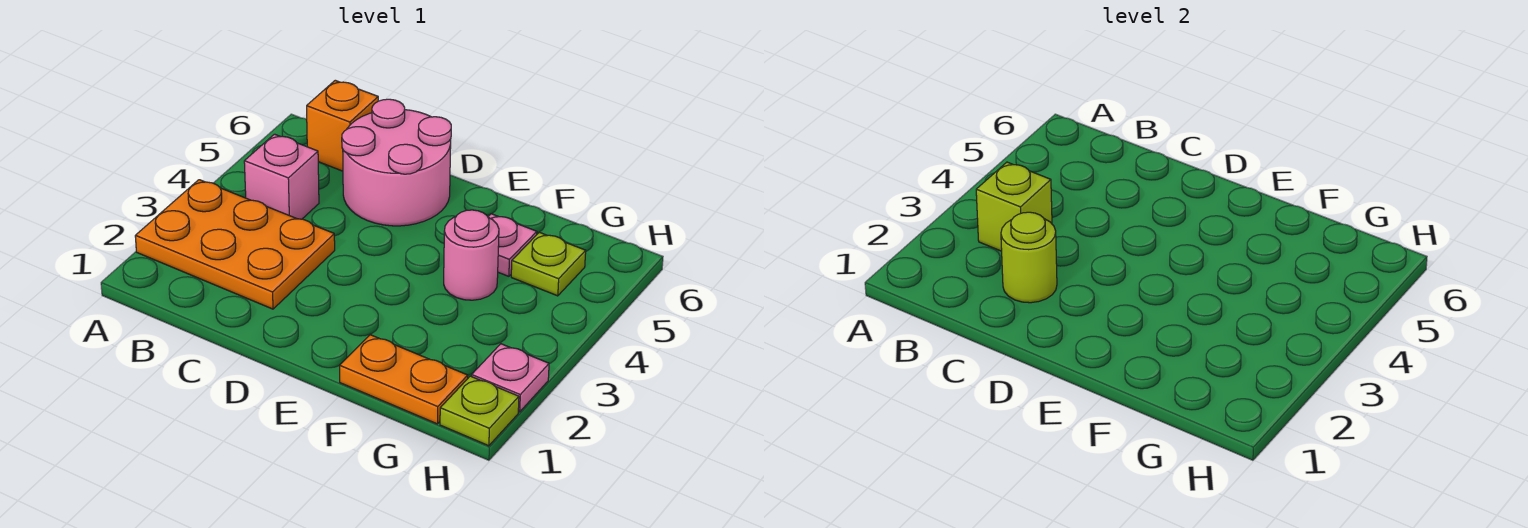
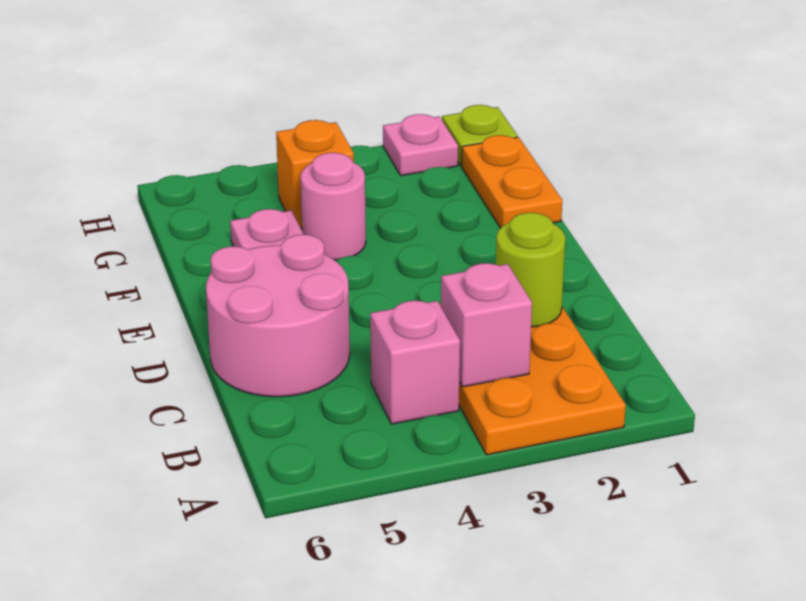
lime brick B3 level 2 -> pink brick B3 level 2
orange brick B6 level 1 -> orange brick G4 level 1
lime plate G5 level 1 -> none

